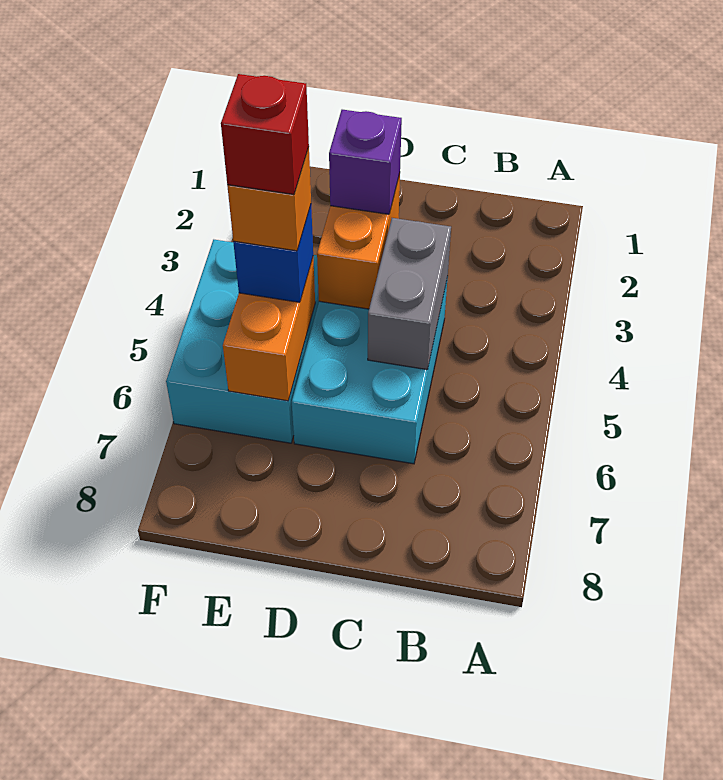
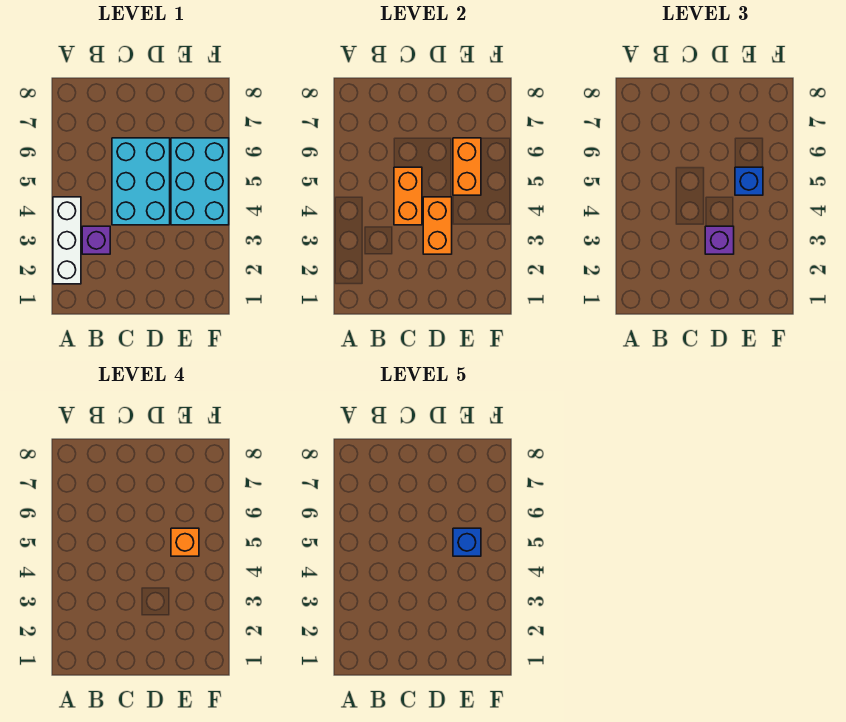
none -> white brick A2:A4 level 1
none -> purple brick B3 level 1
grey brick C4:C5 level 2 -> orange brick C4:C5 level 2
red brick E5 level 5 -> blue brick E5 level 5

